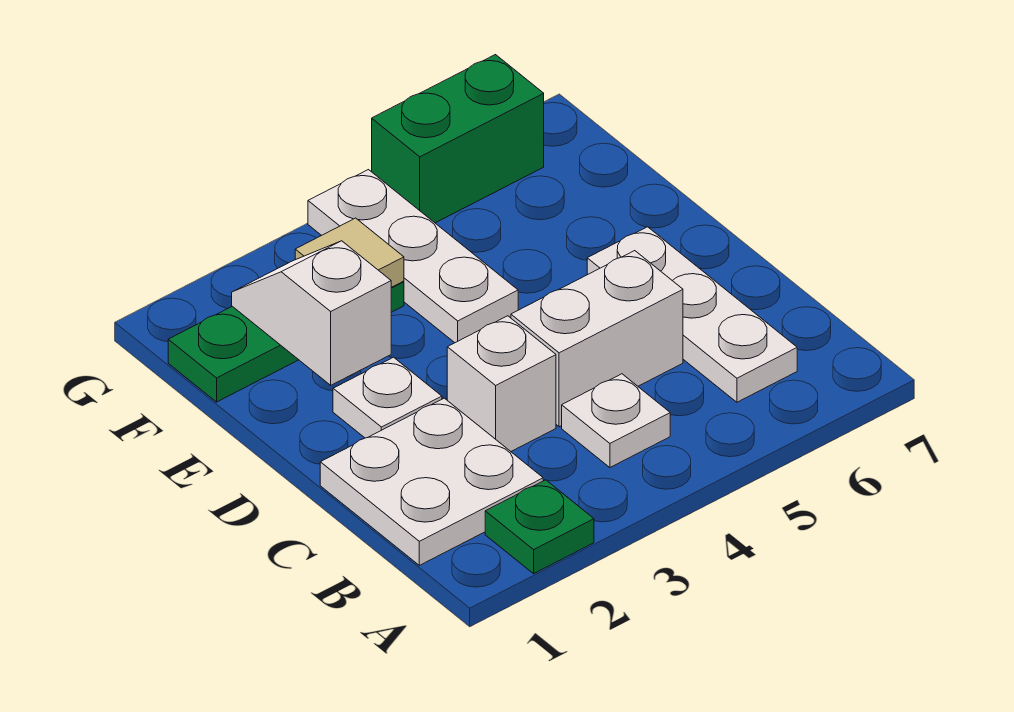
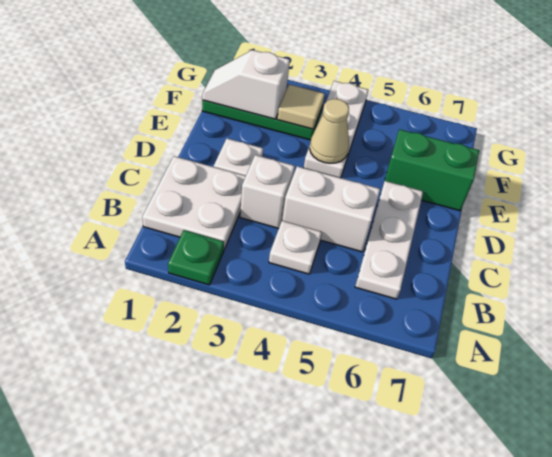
white slope E2:F2 level 2 top E -> white slope F1:F2 level 2 top 2
none -> tan cone E4 level 2
green brick G5:G6 level 1 -> green brick E6:E7 level 1

